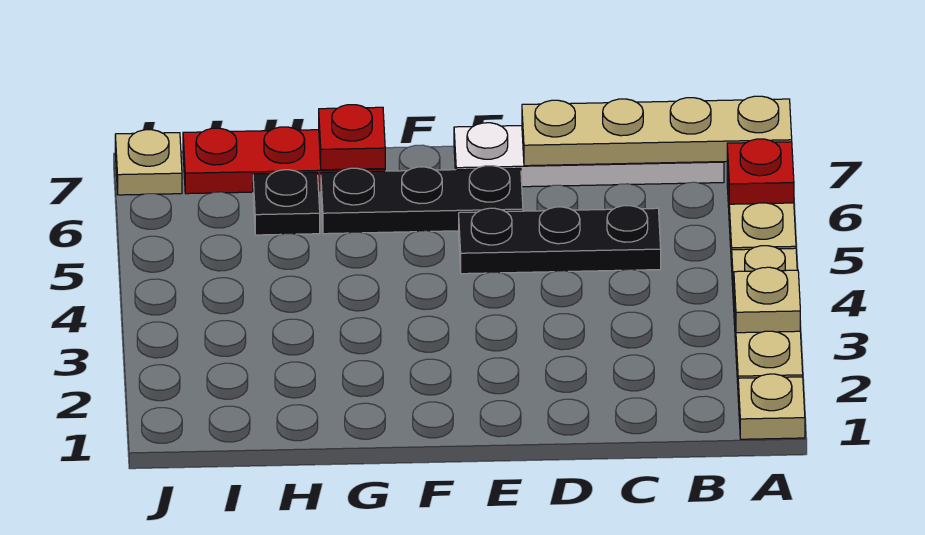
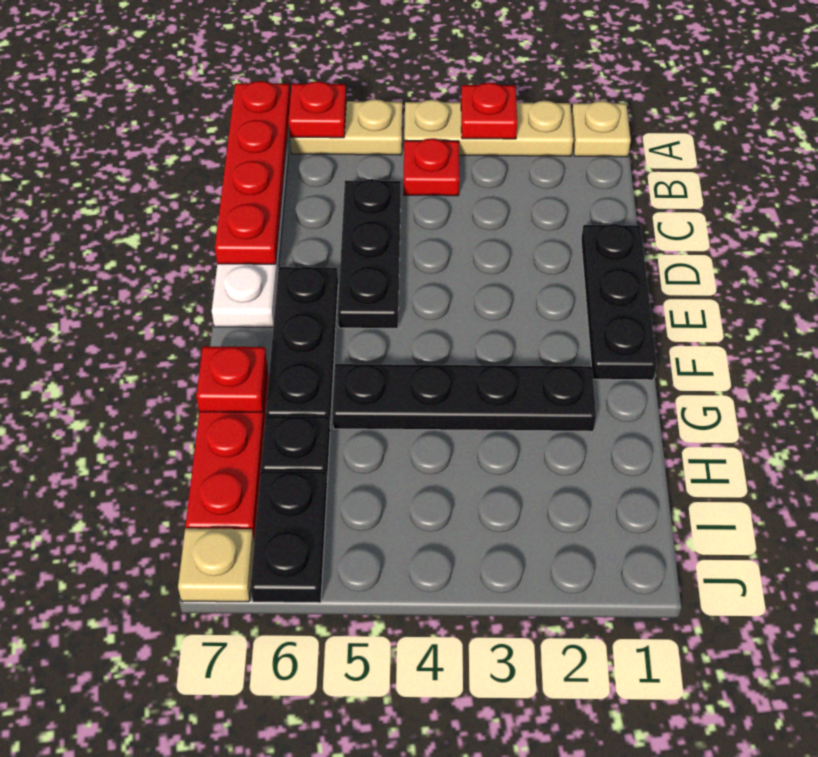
tan plate A3 level 2 -> red plate A3 level 2
tan plate A7:D7 level 2 -> red plate A7:D7 level 2
none -> red plate B4 level 1
none -> black plate D1:F1 level 1
none -> black plate G2:G5 level 1
none -> black plate I6:J6 level 1

